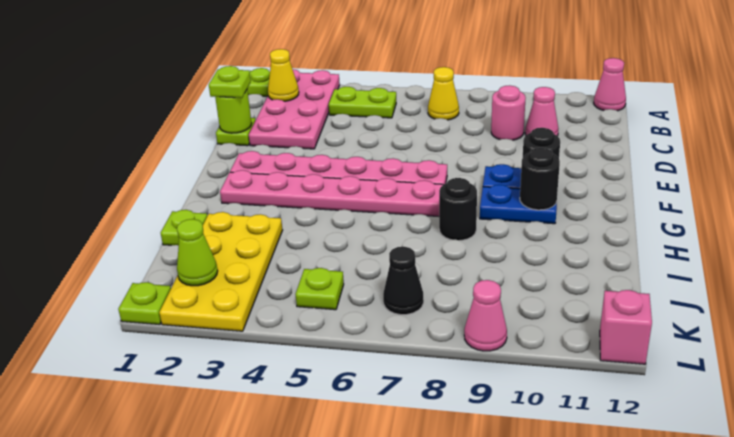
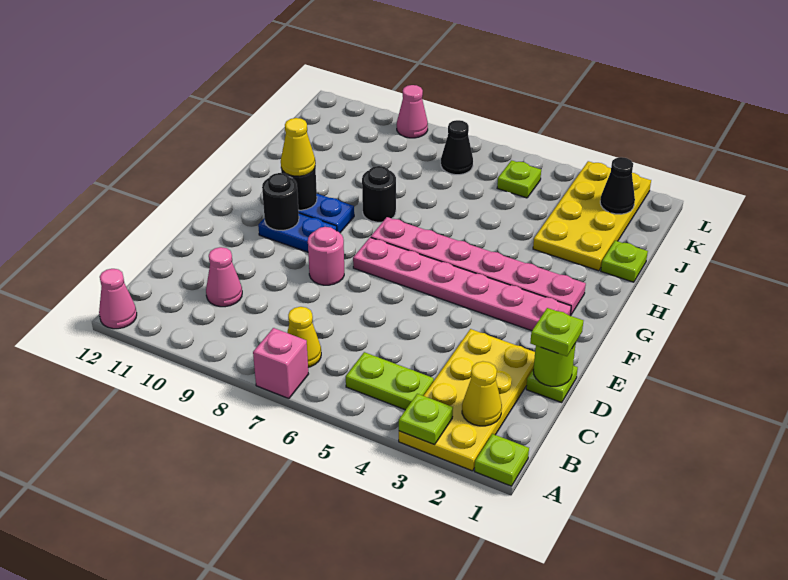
pink plate A2:D3 level 1 -> yellow plate A2:D3 level 1
pink round brick C9 level 1 -> pink round brick E8 level 1
none -> yellow cone G10 level 3
lime cone K2 level 2 -> black cone K2 level 2
lime plate L1 level 1 -> lime plate A3 level 2
pink brick L12 level 1 -> pink brick A7 level 1

